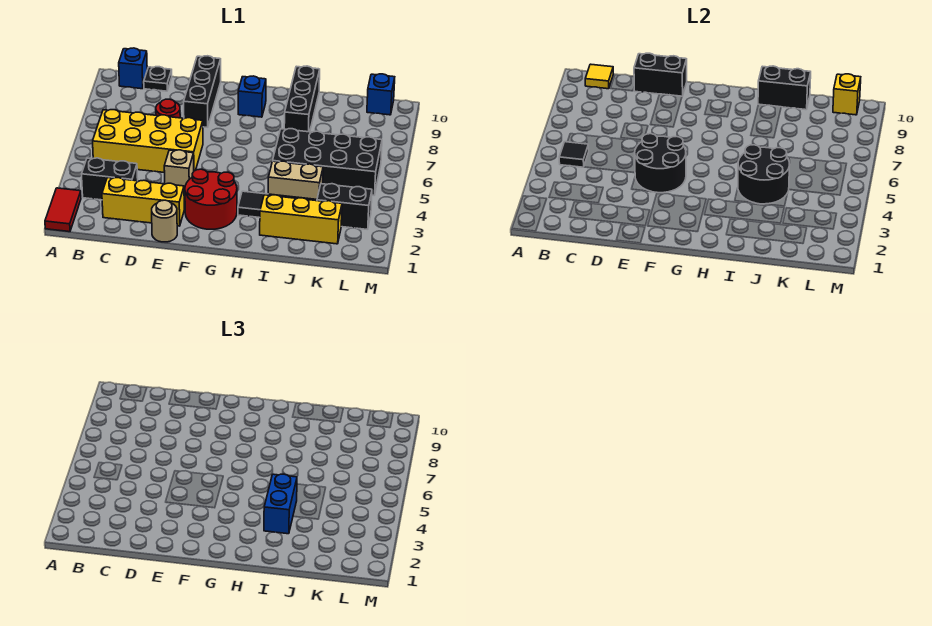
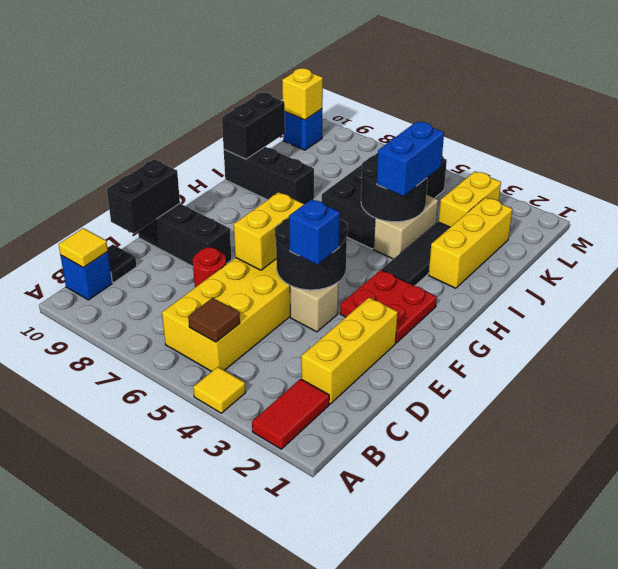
red tile A1:A2 level 1 -> red tile A2:B2 level 1
none -> yellow tile A4 level 1
black brick B3:C3 level 1 -> none
black tile B5 level 2 -> brown tile B5 level 2
tan round brick E1 level 1 -> none
none -> yellow brick E6:F6 level 2
red round brick F2:G3 level 1 -> red plate F2:G3 level 1
blue brick G9 level 1 -> blue brick E4 level 3
blue brick I3:I4 level 3 -> blue brick I4:J4 level 3
black brick K3:L3 level 1 -> yellow brick K3:L3 level 1

